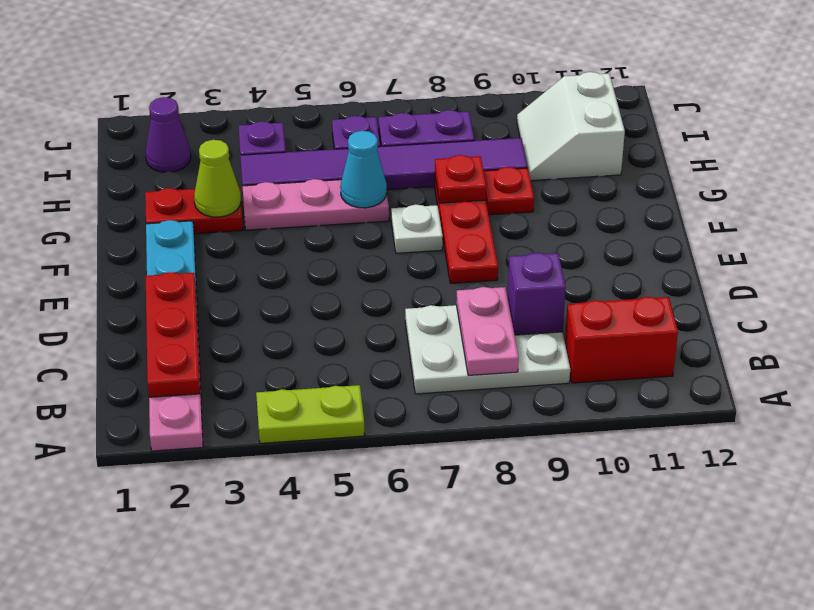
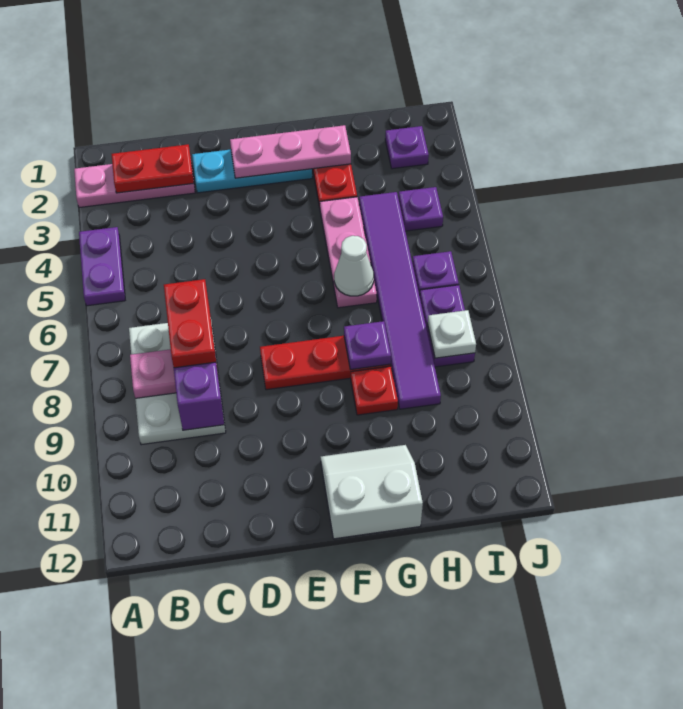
lime plate A4:A5 level 1 -> purple plate A4:A5 level 1
red plate B2:D2 level 2 -> red plate B2:C2 level 2
red brick B10:B11 level 1 -> red brick C7:C8 level 3
none -> pink plate E2:G2 level 2
white plate F7 level 1 -> white plate I8 level 2
lime cone G3 level 2 -> none
cyan cone G6 level 2 -> white cone G6 level 2
red plate G8 level 2 -> purple plate G8 level 2
white slope H10:I11 level 1 top 11 -> white slope F11:G12 level 1 top 12
purple cone I2 level 1 -> purple plate I2 level 1

